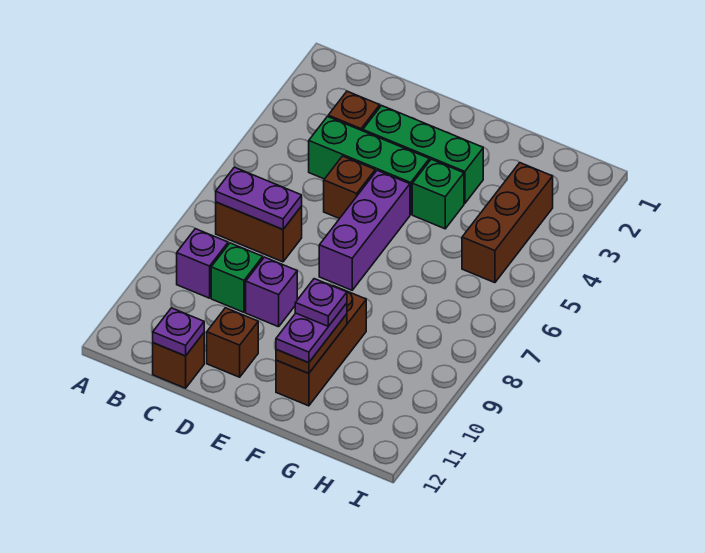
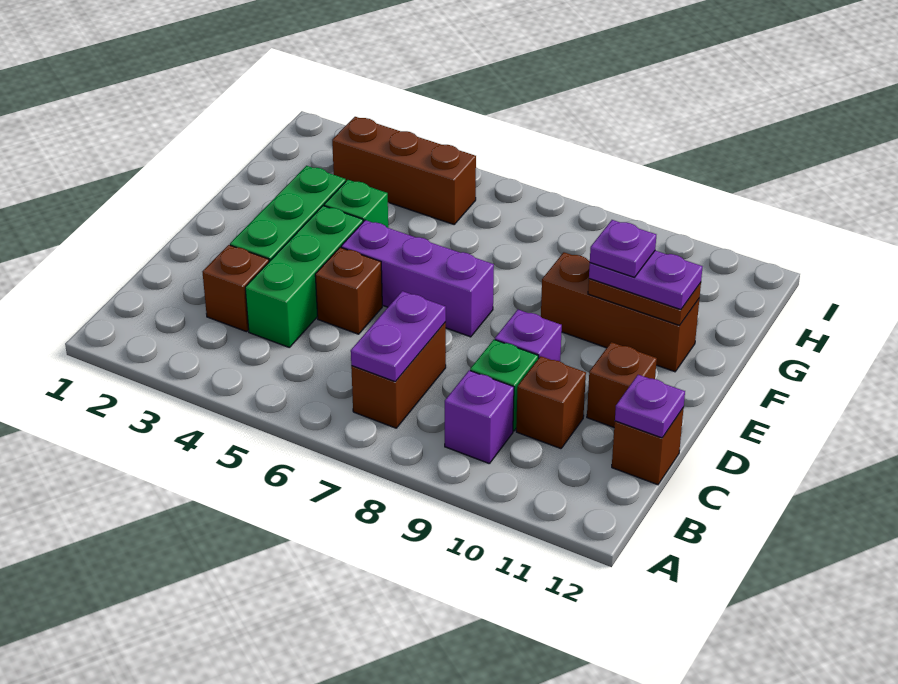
none -> brown brick C10 level 1

